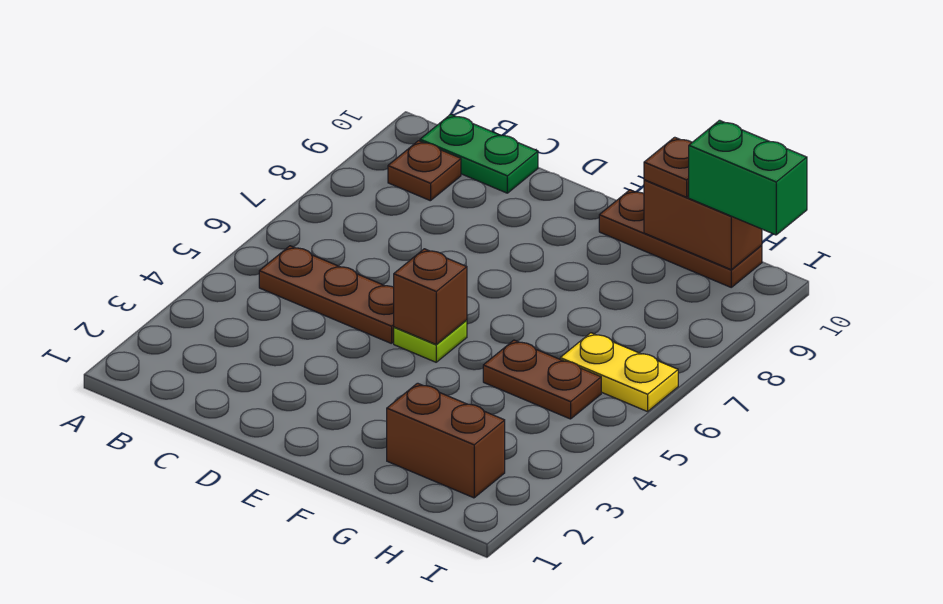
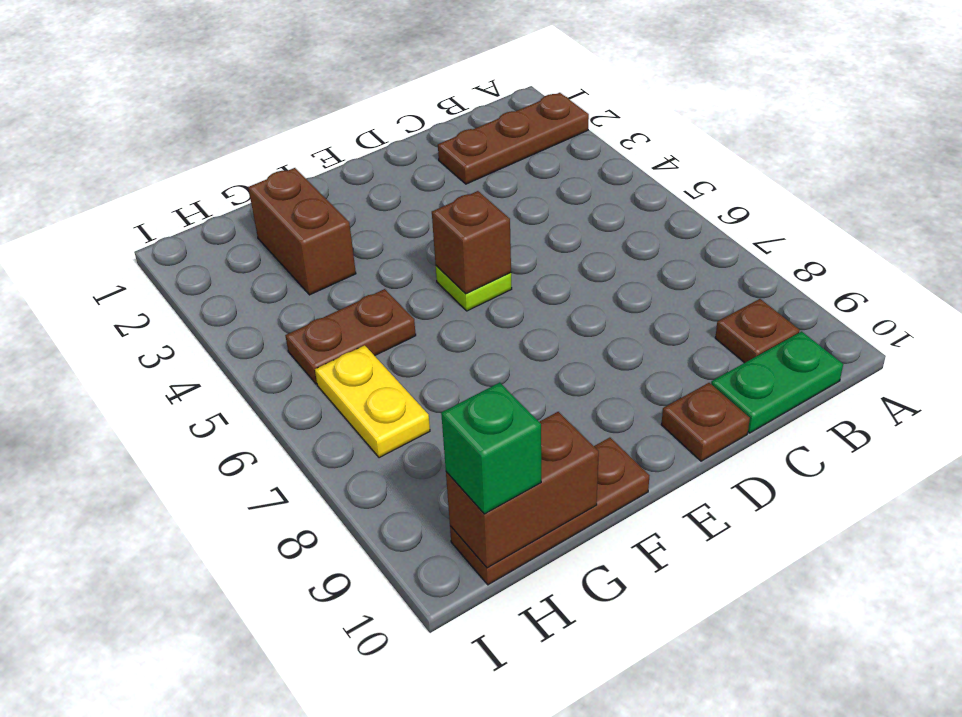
brown plate B5:D5 level 1 -> brown plate A2:C2 level 1
brown brick G2:H2 level 1 -> brown brick G2:G3 level 1
brown plate G10 level 3 -> brown plate D10 level 1
yellow plate H6:I6 level 1 -> yellow plate H6:H7 level 1
green brick H10:I10 level 3 -> green brick H10 level 3

